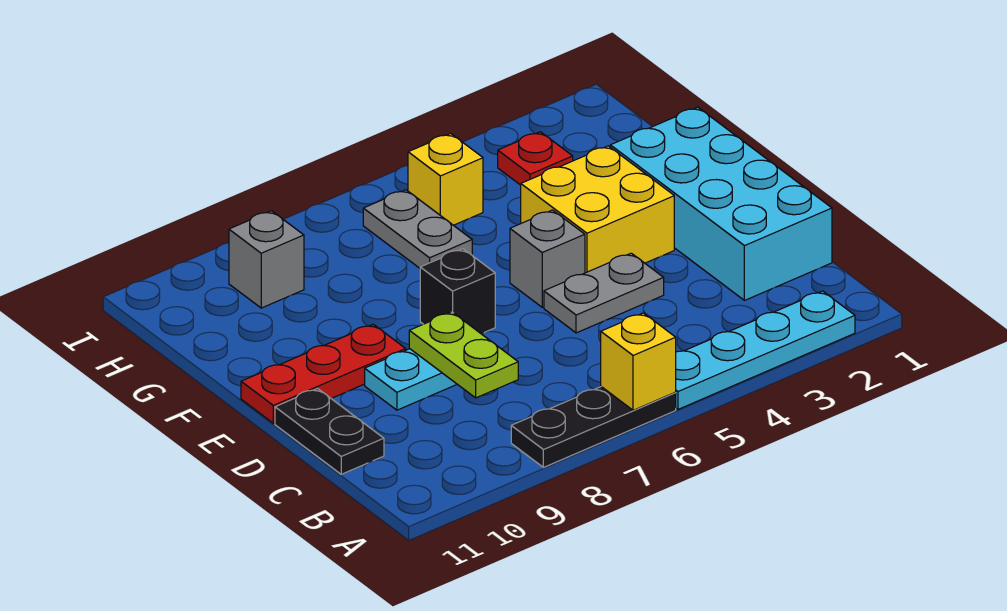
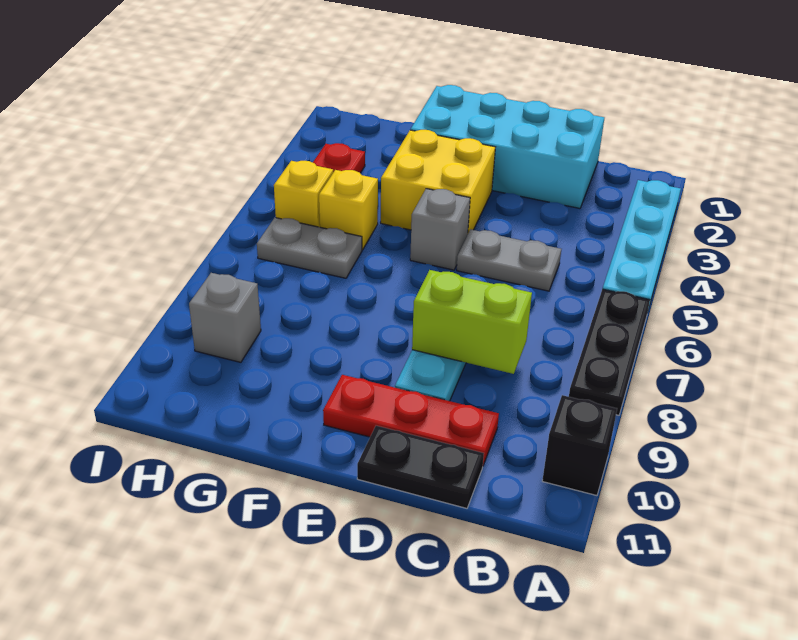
yellow brick A6 level 2 -> yellow brick G5 level 1
lime plate C8:D8 level 2 -> lime brick C8:D8 level 2
grey plate D4:D5 level 1 -> grey plate C5:D5 level 1
black brick E7 level 1 -> black brick A10 level 1
red plate E9:E11 level 1 -> red plate C10:E10 level 1

